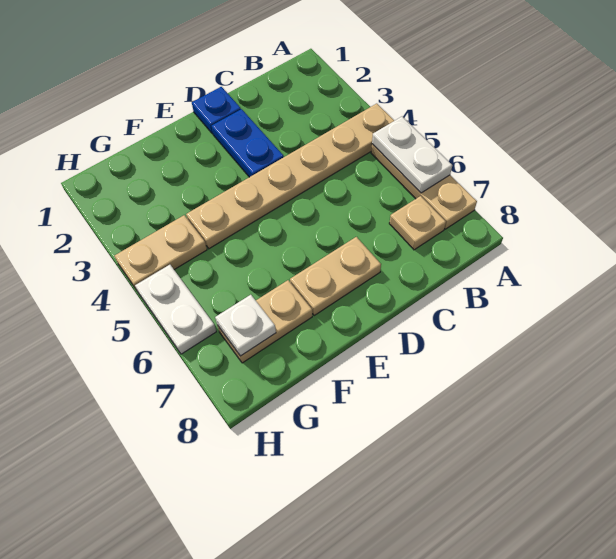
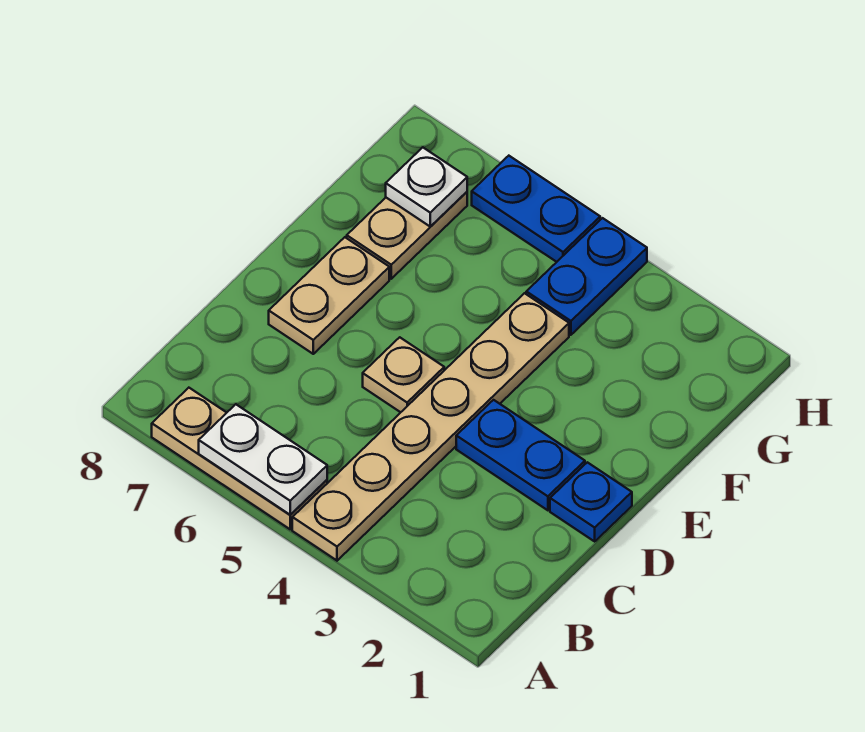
tan plate B7 level 1 -> tan plate D5 level 1
tan plate G4:H4 level 1 -> blue plate G4:H4 level 1
white plate H5:H6 level 1 -> blue plate H5:H6 level 1

